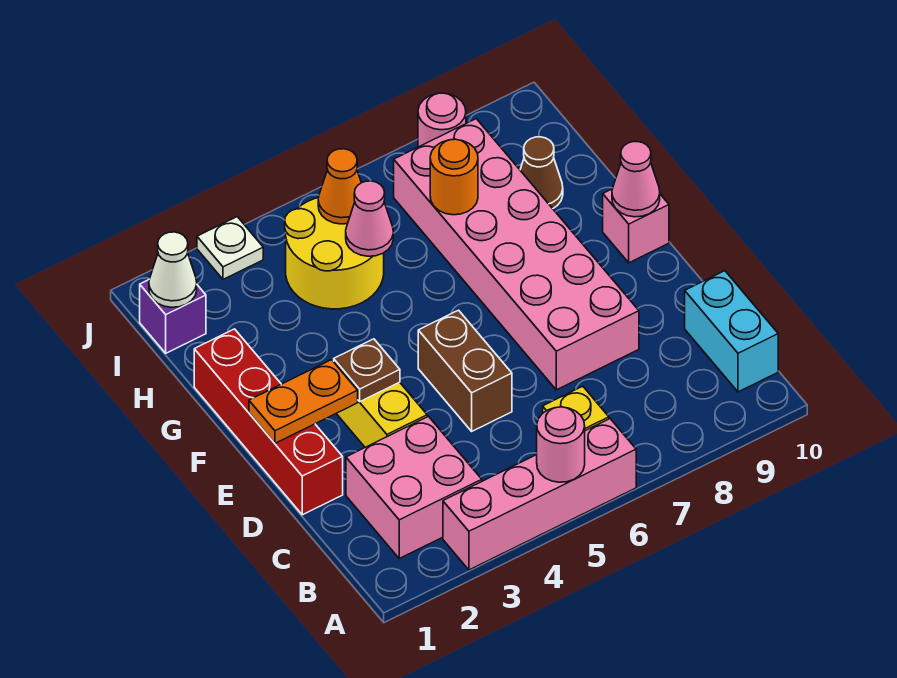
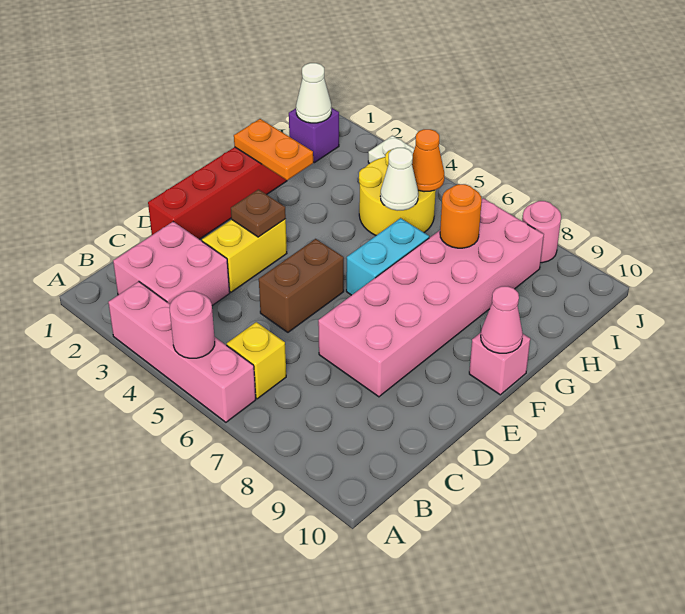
cyan brick B10:C10 level 1 -> cyan brick F6:G6 level 1
orange plate E1:E2 level 2 -> orange plate G1:G2 level 2
pink cone H5 level 2 -> white cone H5 level 2
brown cone H9 level 1 -> none

